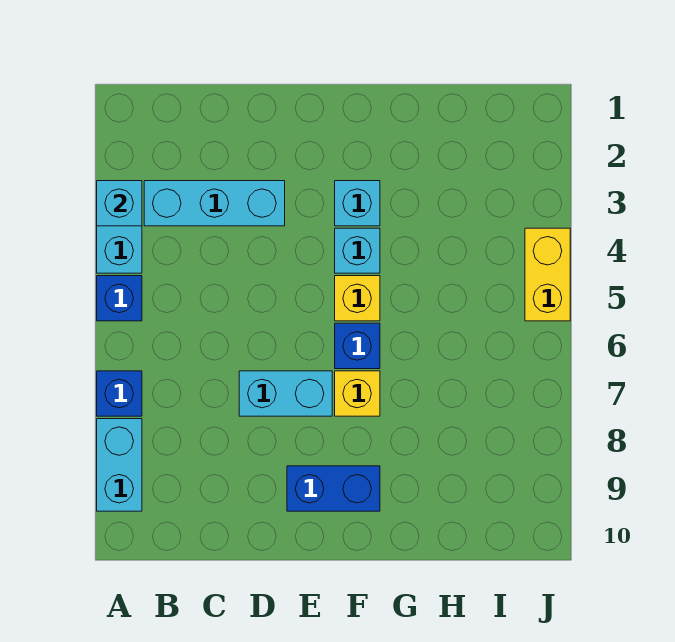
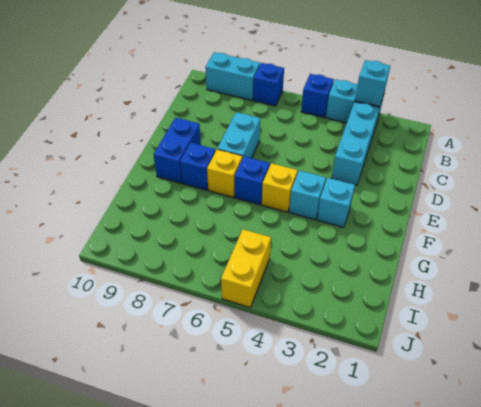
none -> blue brick F8 level 1
yellow brick J4:J5 level 1 -> yellow brick I5:J5 level 1

